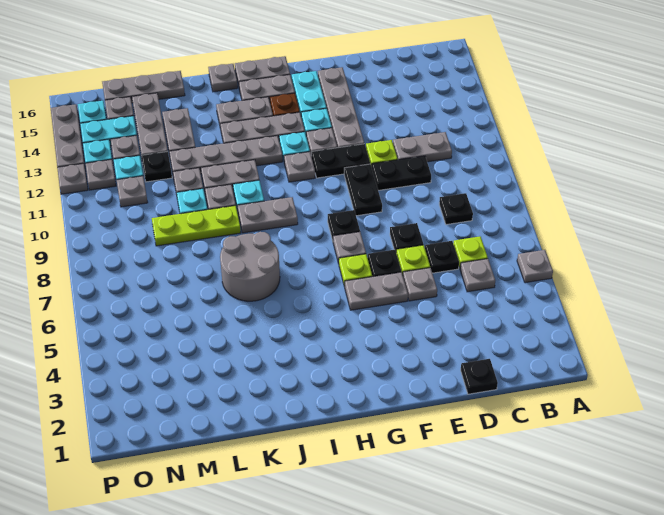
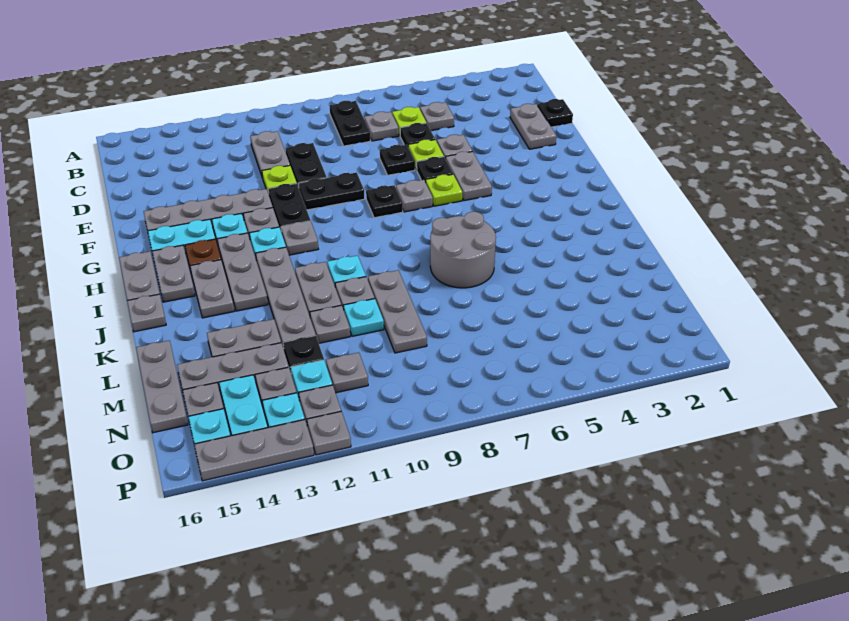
grey plate A5 level 1 -> grey plate C7 level 1
black plate C8 level 1 -> black plate B8:C8 level 1
grey plate I9:J9 level 1 -> grey plate D2:E2 level 1
lime plate K9:M9 level 1 -> grey plate K9:M9 level 1

